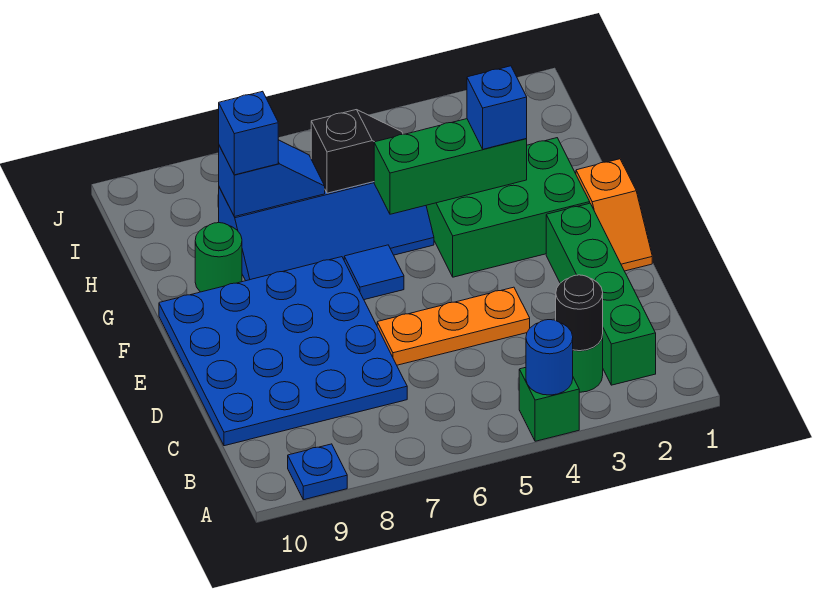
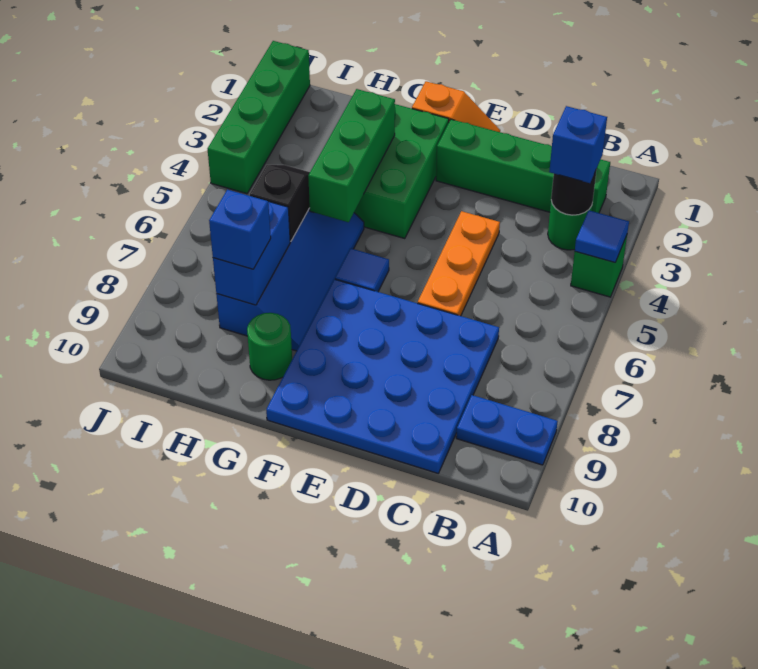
blue round brick A4 level 2 -> blue tile A4 level 2
blue plate A9 level 1 -> blue plate A9:B9 level 1
blue brick G3 level 3 -> blue brick B3 level 3
blue slope H7:H8 level 2 top 8 -> blue brick H7:H8 level 2
none -> green brick J1:J4 level 1

